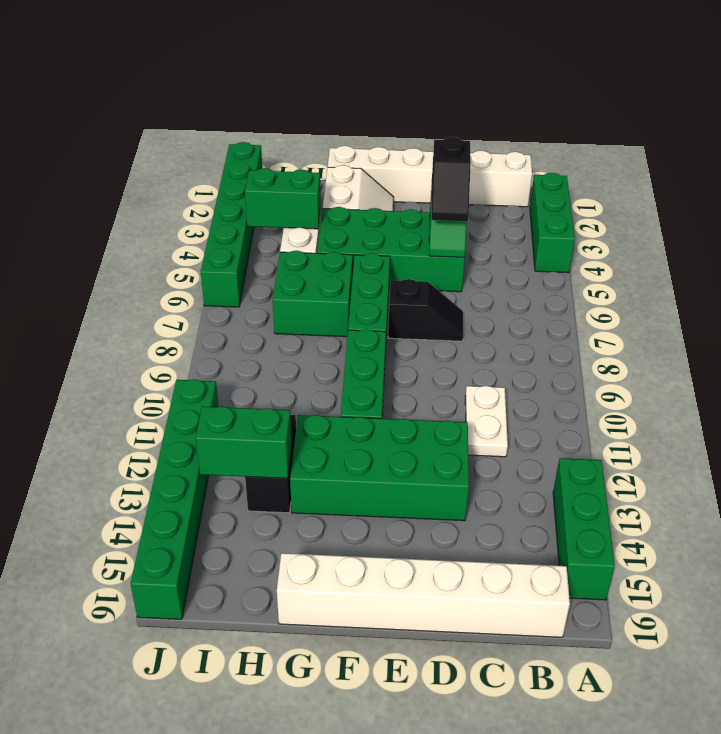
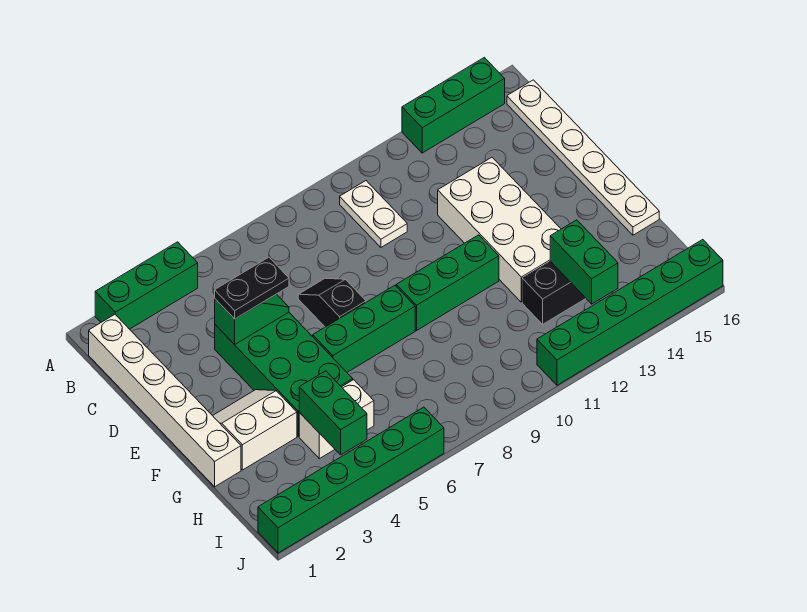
white brick B16:G16 level 1 -> white plate B16:G16 level 1
white plate C10:C11 level 1 -> white plate B10:C10 level 1
black slope D4:D5 level 3 top 4 -> black plate D4:D5 level 3
green brick D12:G13 level 1 -> white brick D12:G13 level 1
green brick G6:H7 level 1 -> none

